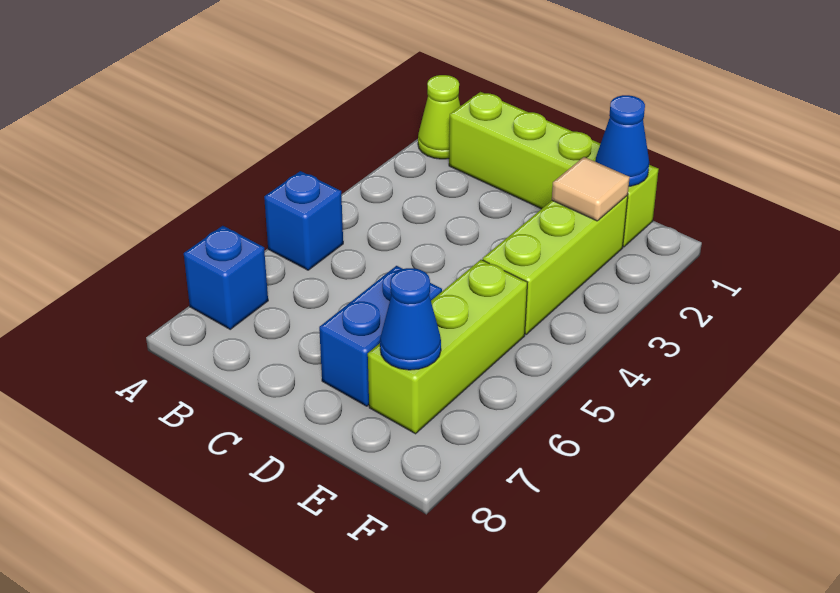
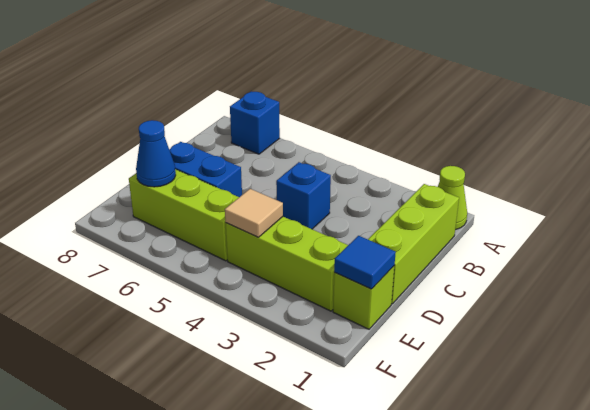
blue brick A5 level 1 -> blue brick C4 level 1
blue cone E1 level 2 -> blue tile E1 level 2
tan tile E2 level 2 -> tan tile E4 level 2

